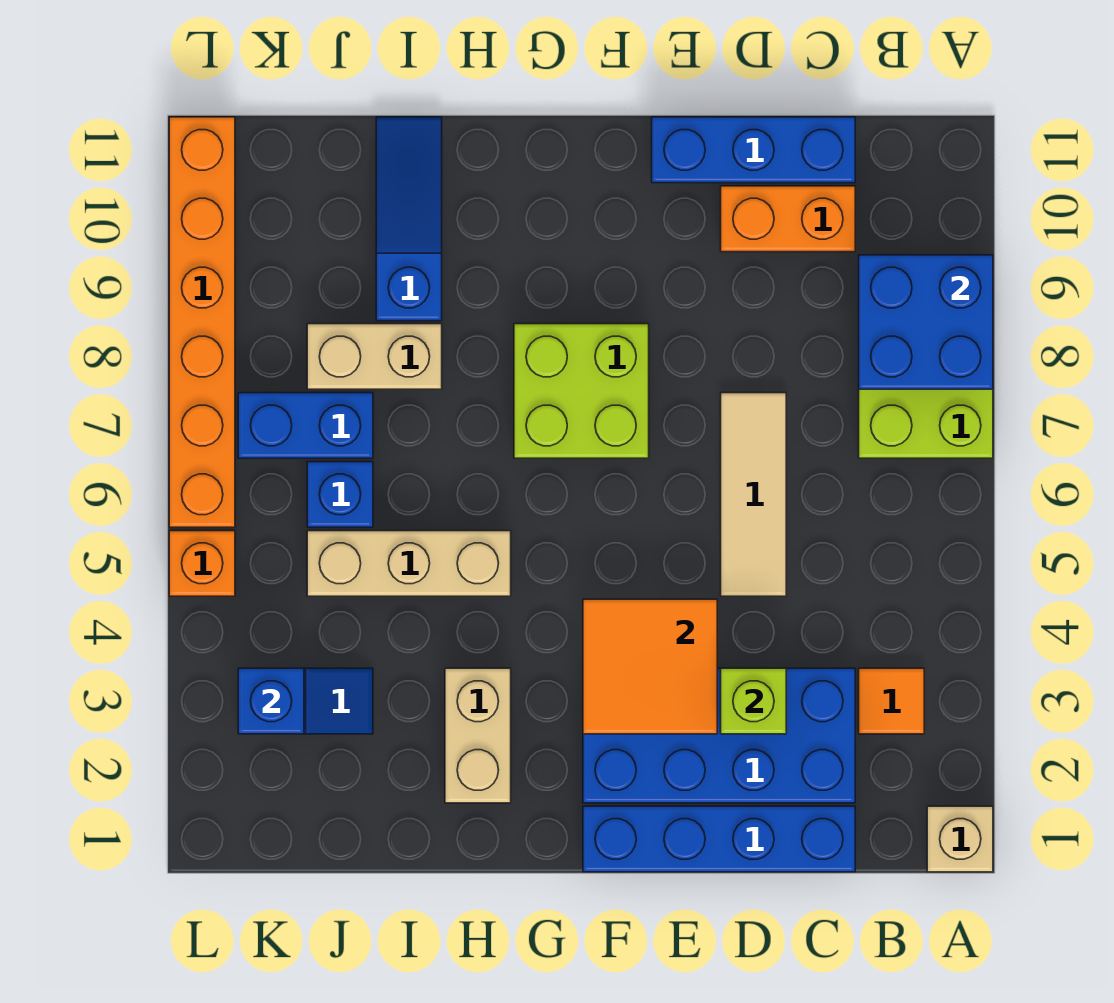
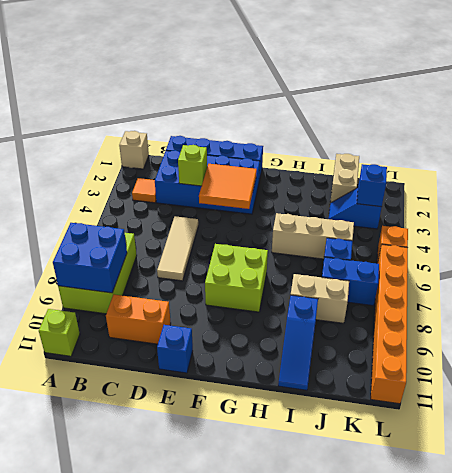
none -> lime brick A11 level 1
blue brick C11:E11 level 1 -> blue brick E11 level 1
tan brick H2:H3 level 1 -> tan brick J1:J2 level 1

